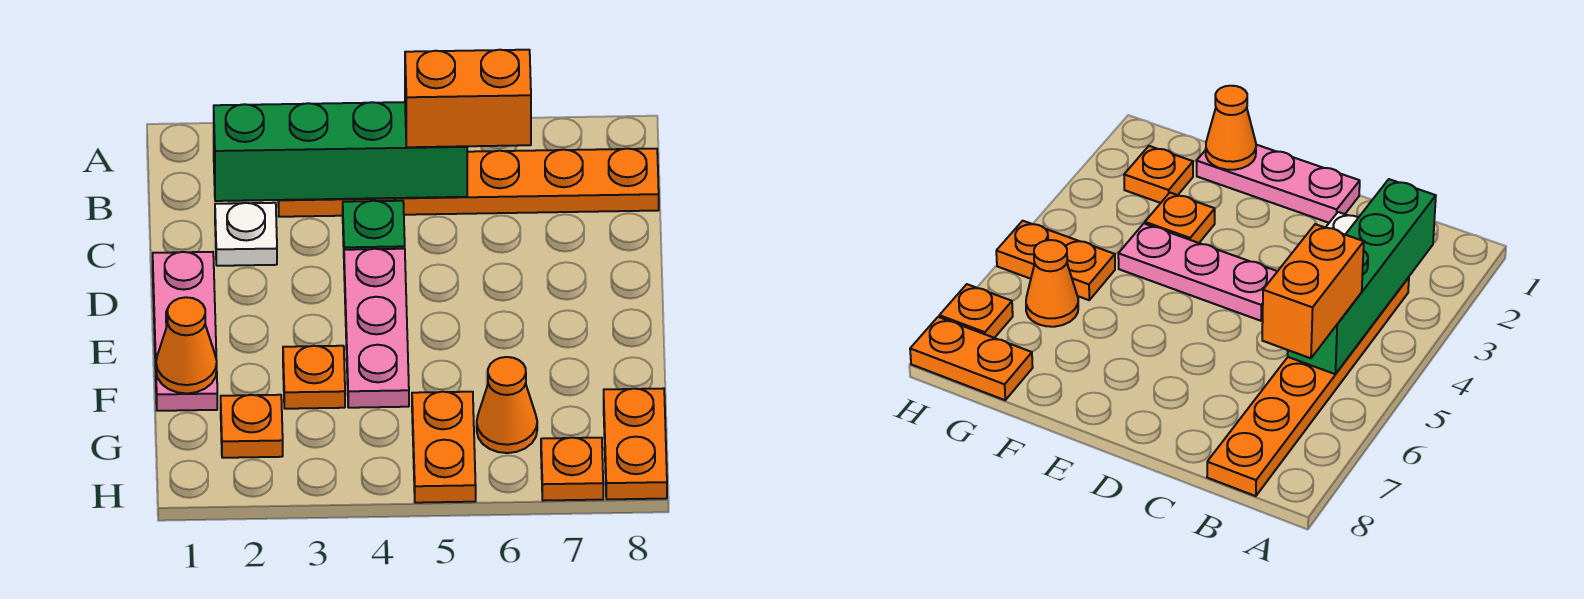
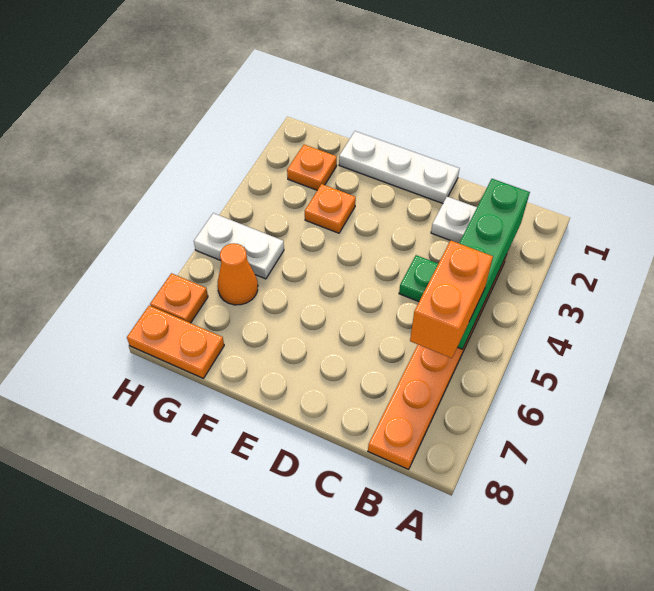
pink plate D1:F1 level 1 -> white plate D1:F1 level 1
pink plate D4:F4 level 1 -> none
orange cone F1 level 2 -> none
orange plate G5:H5 level 1 -> white plate G5:H5 level 1

